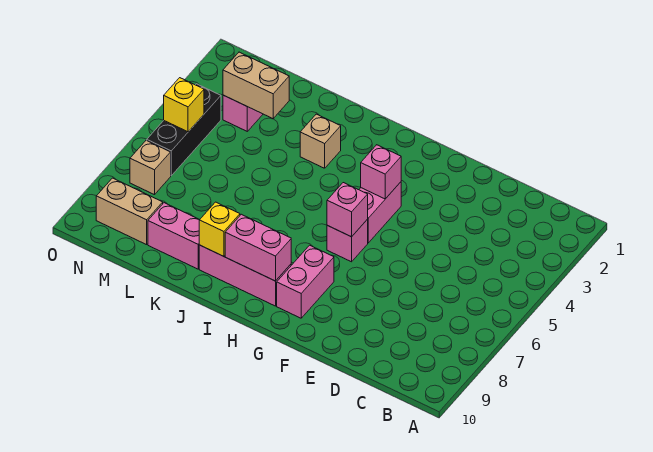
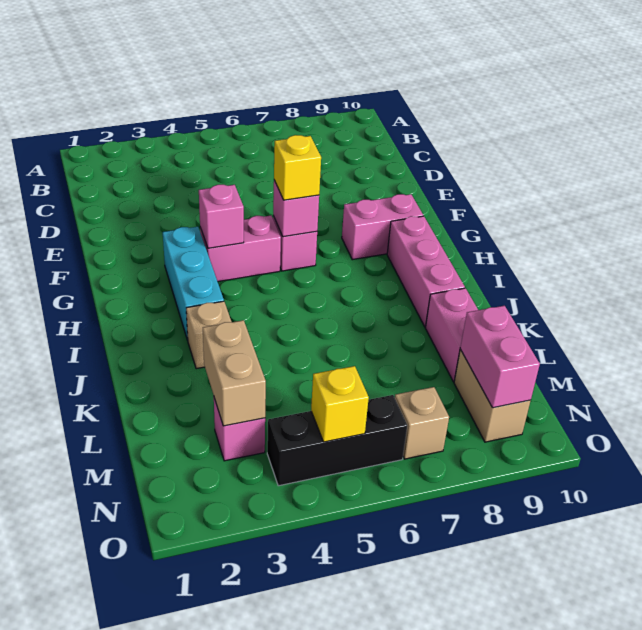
none -> cyan brick G3:I3 level 1
pink brick H9:I9 level 2 -> pink brick M9:N9 level 2
yellow brick J9 level 2 -> yellow brick G6 level 3

